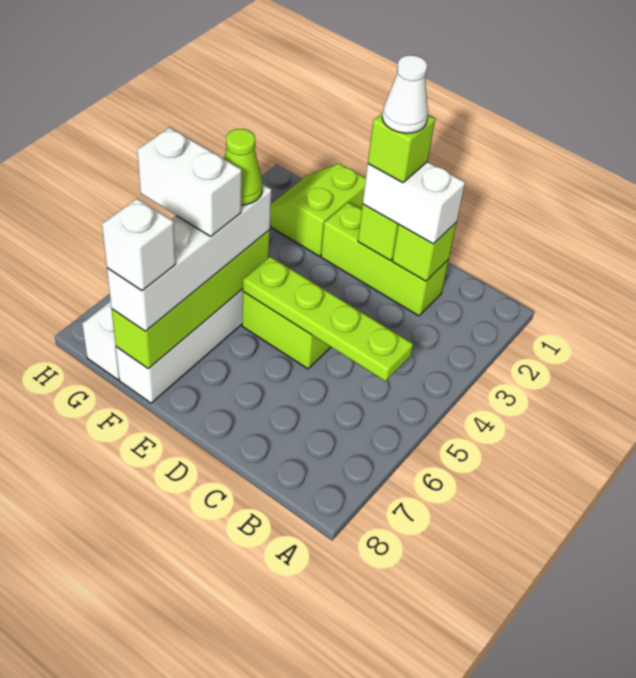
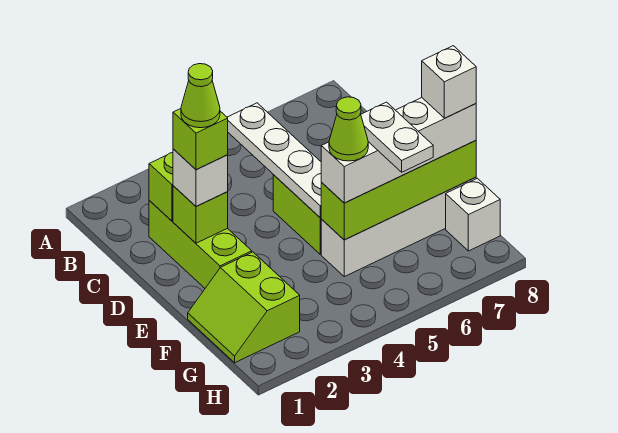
lime plate B5:E5 level 2 -> white plate B5:E5 level 2
white brick C2:D2 level 3 -> white brick D2 level 3
white cone D2 level 5 -> lime cone D2 level 5
lime slope F1:G2 level 1 top F -> lime slope F1:G2 level 1 top 2
white brick F6:G6 level 4 -> white plate F6:G6 level 4

